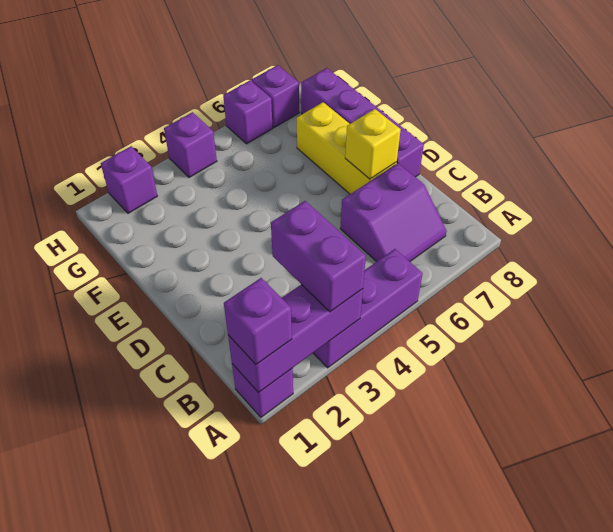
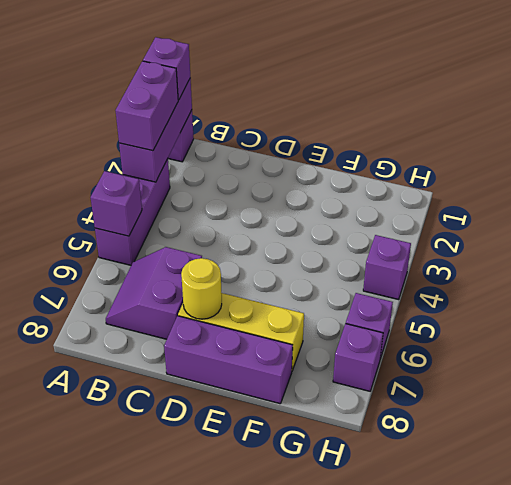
purple brick A3:B3 level 3 -> purple brick A2:A3 level 3
yellow brick D7 level 2 -> yellow round brick D7 level 2
purple brick D8:G8 level 1 -> purple brick D8:F8 level 1
purple brick H2 level 1 -> purple brick A5 level 2

